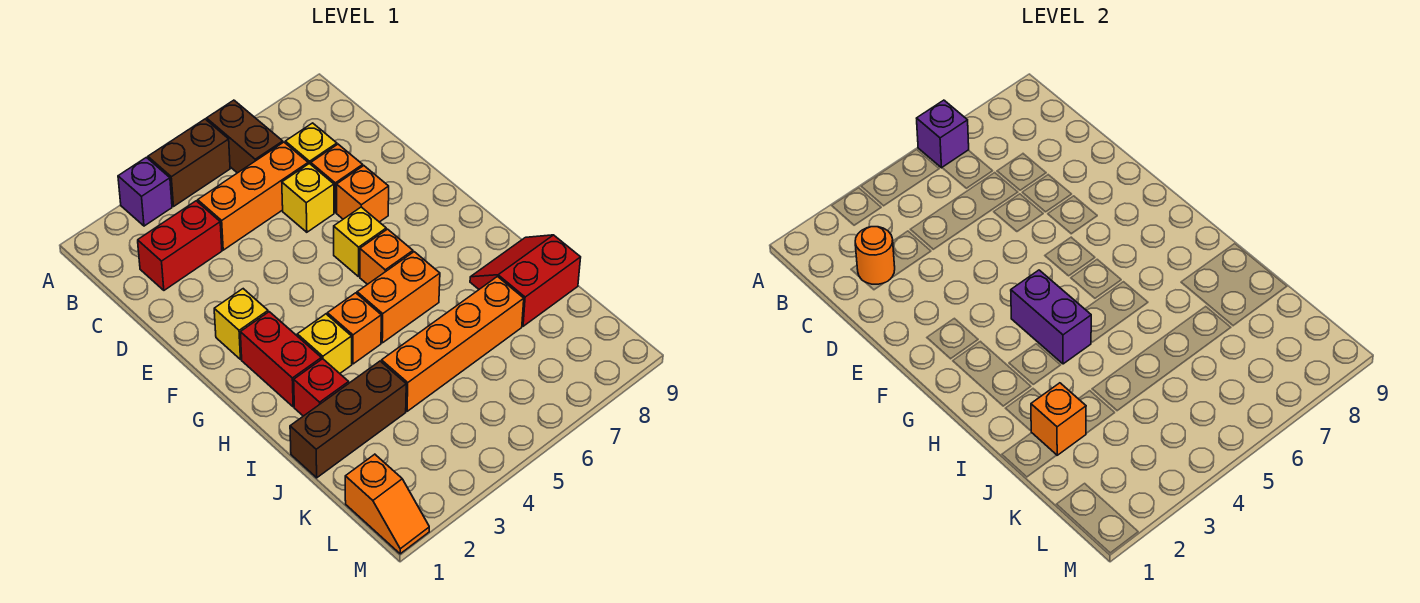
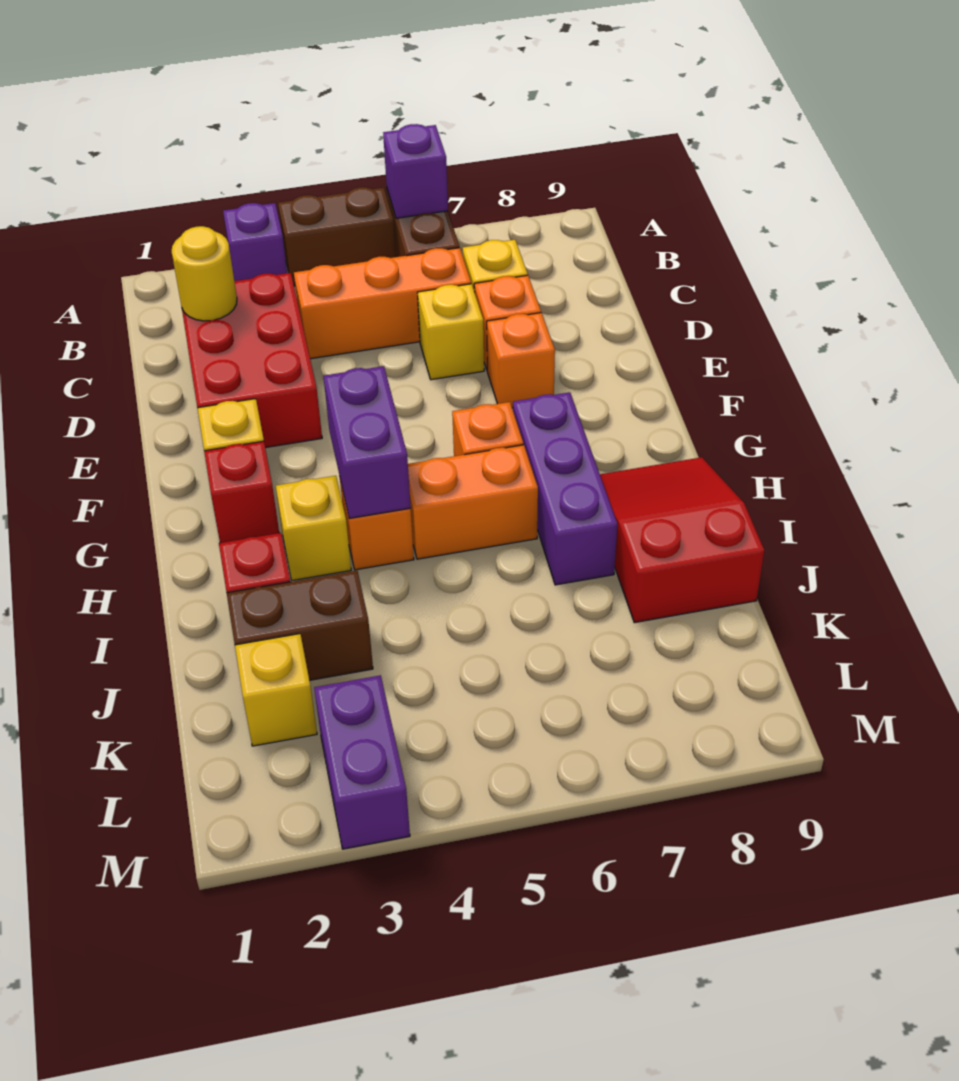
red brick C2:C3 level 1 -> red brick C2:E3 level 1
orange round brick C2 level 2 -> yellow round brick C2 level 2
yellow brick F6 level 1 -> yellow brick K2 level 1
red brick G2:H2 level 1 -> red brick G2 level 1
none -> purple brick G7:I7 level 1
red slope I8:J9 level 1 top J -> red slope H8:J9 level 1 top J
brown brick J1:J3 level 1 -> brown brick J2:J3 level 1
orange brick J2 level 2 -> none
orange brick J4:J7 level 1 -> none
orange slope L1:M1 level 1 top L -> none
none -> purple brick L3:M3 level 1

